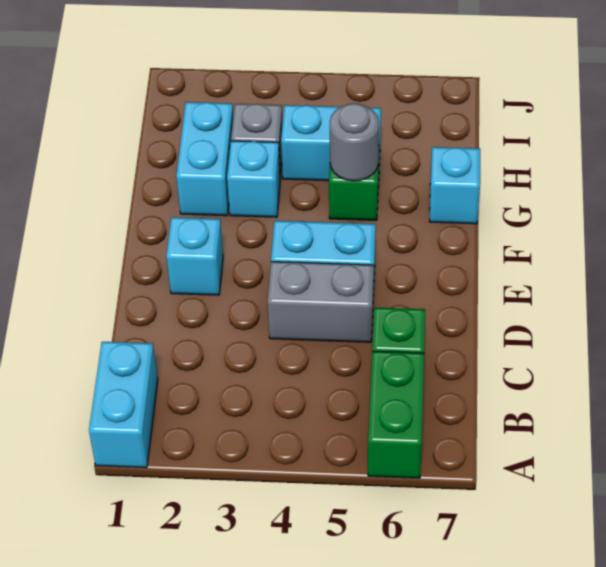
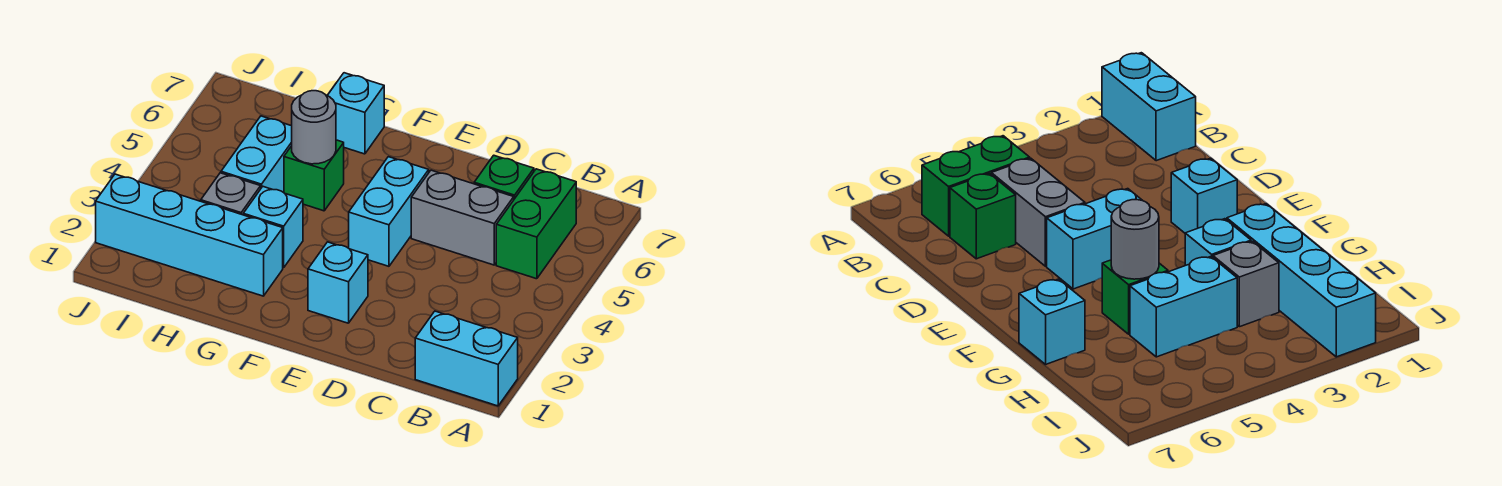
green brick A6:B6 level 1 -> green brick B5:B6 level 1
grey brick D4:D5 level 1 -> grey brick C5:D5 level 1
cyan brick G2:H2 level 1 -> cyan brick G2:J2 level 1

